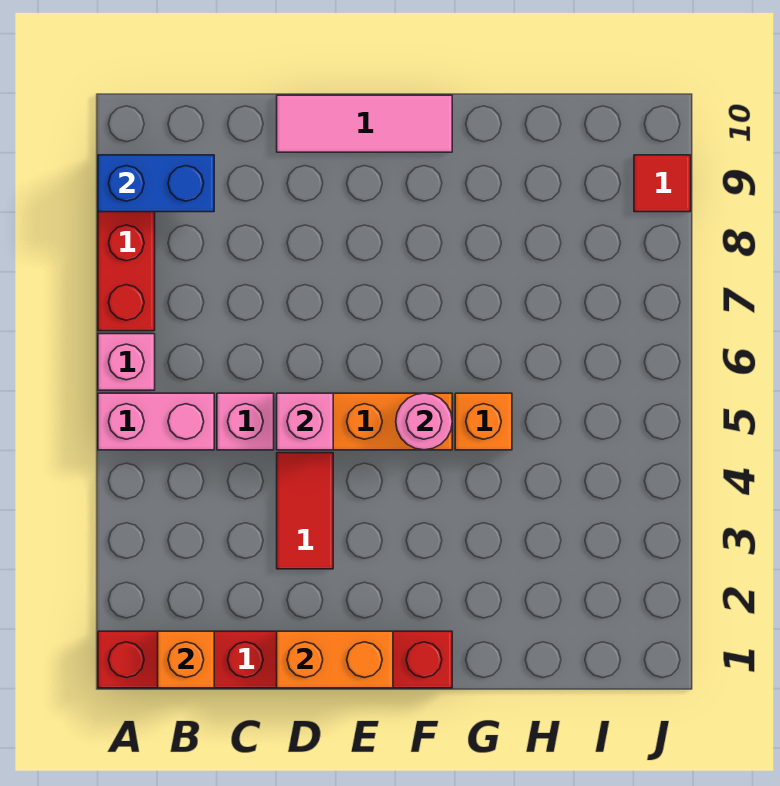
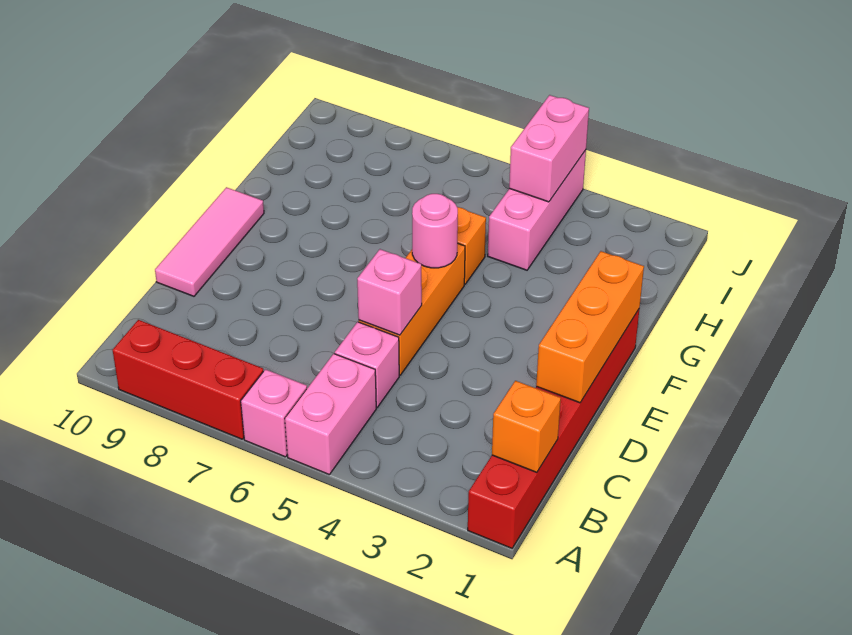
blue brick A9:B9 level 2 -> none
orange brick D1:E1 level 2 -> orange brick D1:F1 level 2
red tile D3:D4 level 1 -> none
none -> pink brick H4:J4 level 1
none -> pink brick I4:J4 level 2
red tile J9 level 1 -> none

